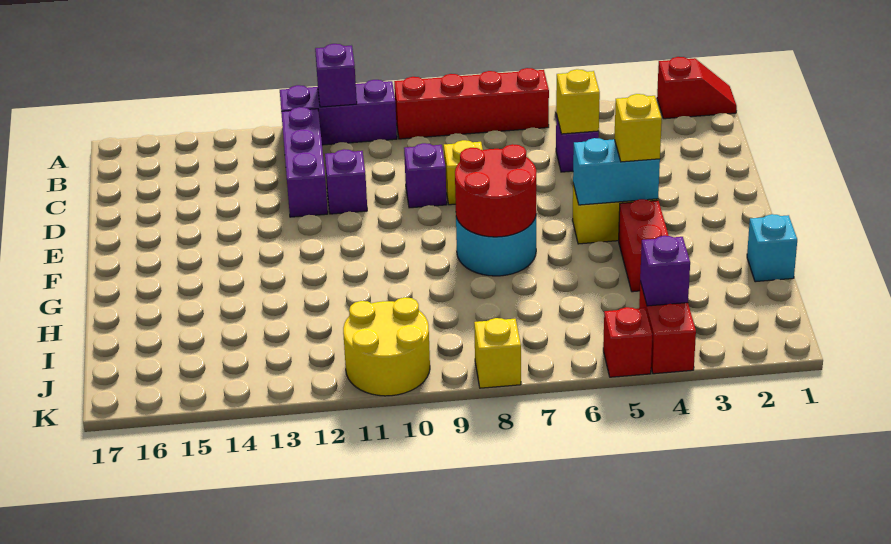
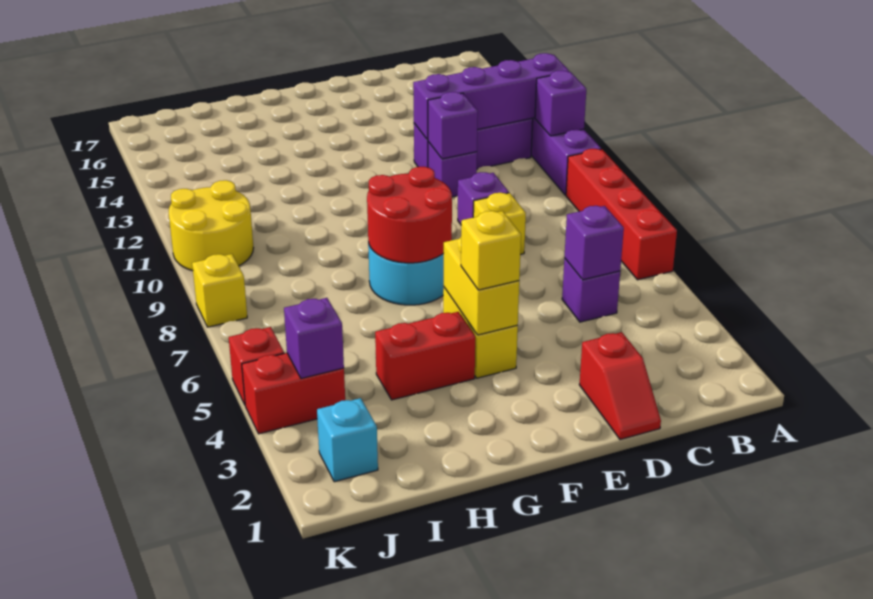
red slope A1:A2 level 1 top 2 -> red slope D1:D2 level 1 top 2
none -> purple brick A12:D12 level 2
yellow brick C5 level 2 -> purple brick C5 level 2
none -> purple brick D11 level 2
cyan brick F4:F5 level 2 -> yellow brick F4:F5 level 2
cyan brick H1 level 1 -> cyan brick J2 level 1

